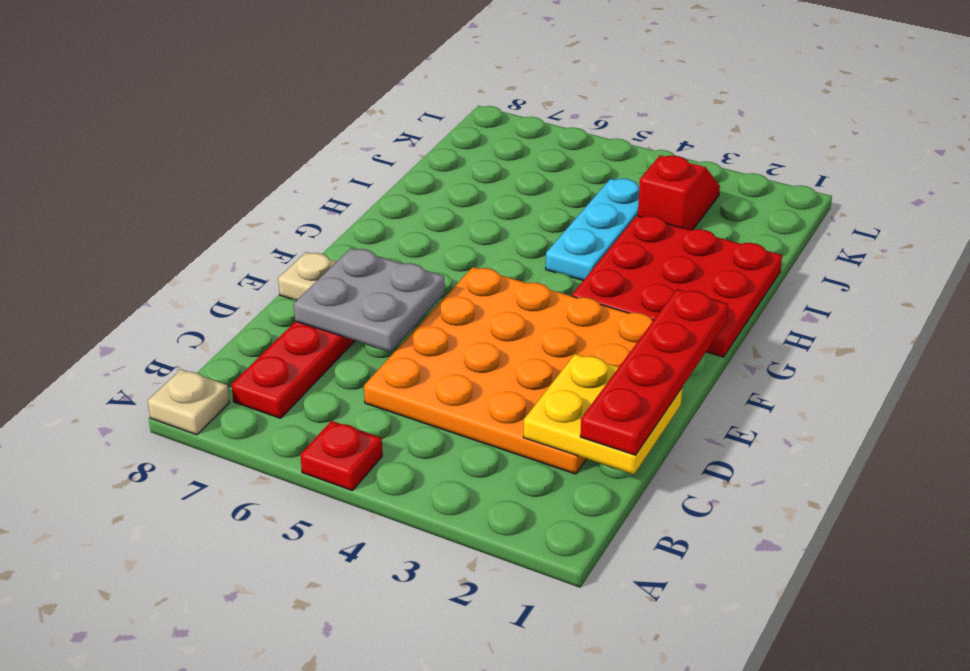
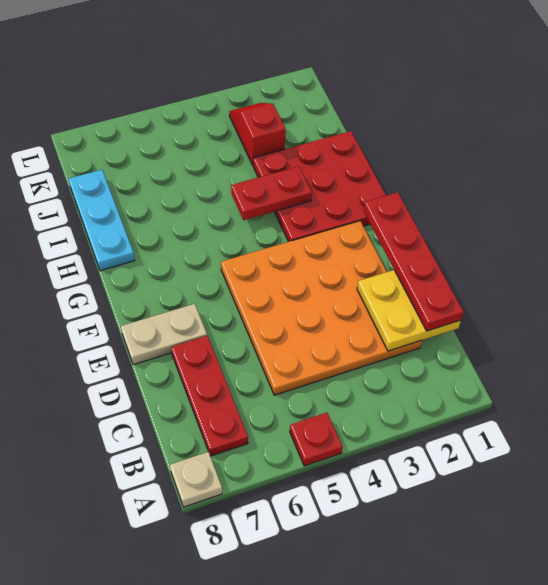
grey plate D6:E7 level 2 -> none
none -> red plate H3:H4 level 2
cyan plate H4:J4 level 1 -> cyan plate H8:J8 level 1

